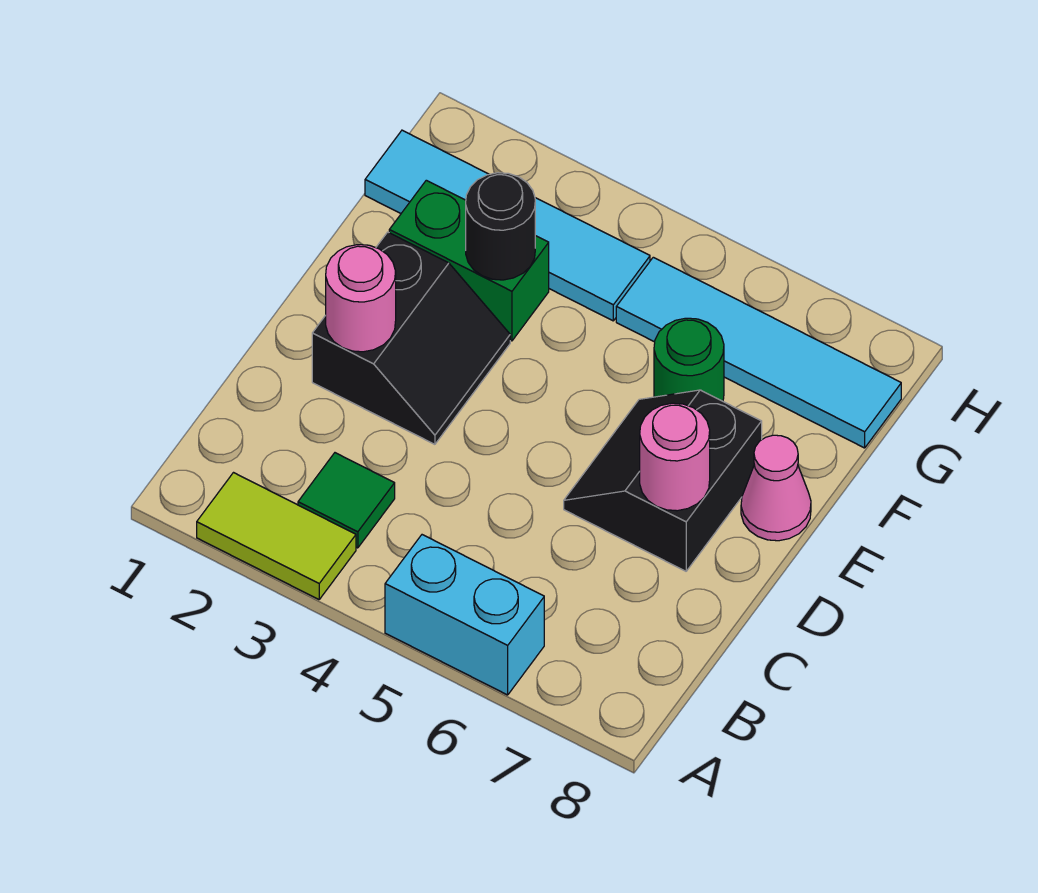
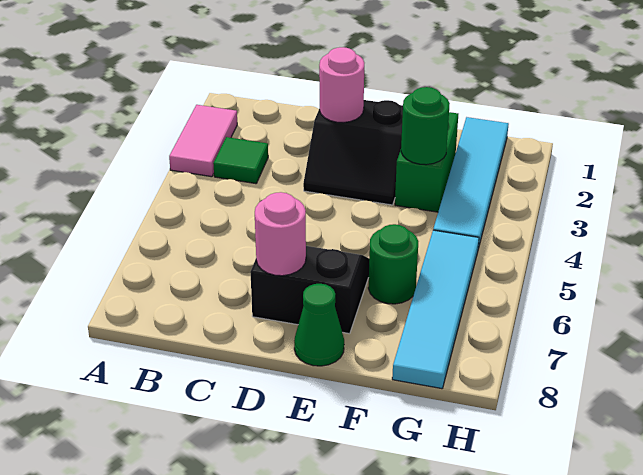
lime tile A2:A3 level 1 -> pink tile A2:A3 level 1
cyan brick A5:A6 level 1 -> none
pink cone E8 level 1 -> green cone E8 level 1
black round brick F3 level 2 -> green round brick F3 level 2

